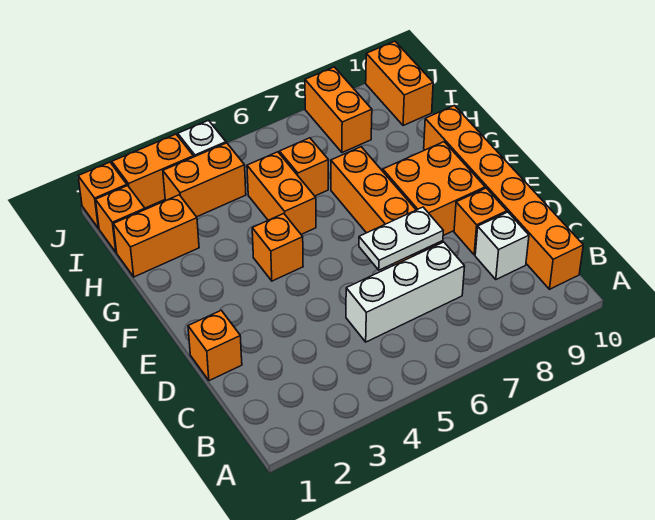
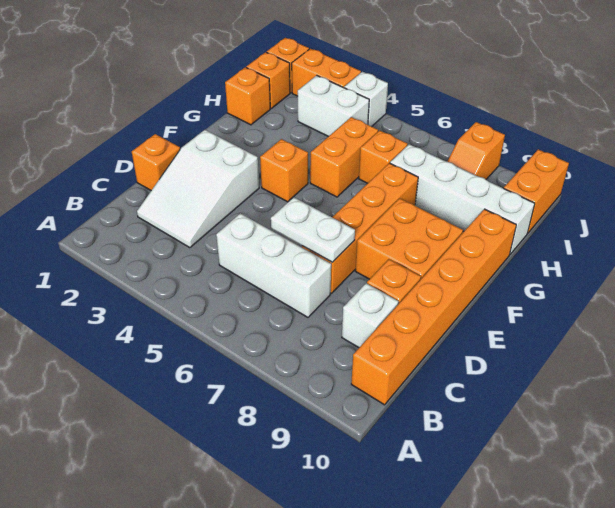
none -> white slope C2:E3 level 1 top E
orange brick H1:H2 level 1 -> orange brick H1 level 1
none -> white brick H7:H10 level 1
orange brick I3:I4 level 1 -> white brick I3:I4 level 1
orange brick I8:J8 level 1 -> orange slope I8:J8 level 1 top J

